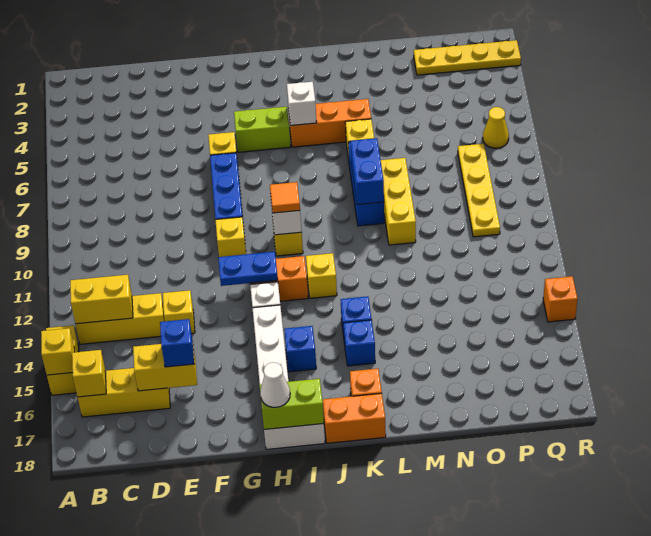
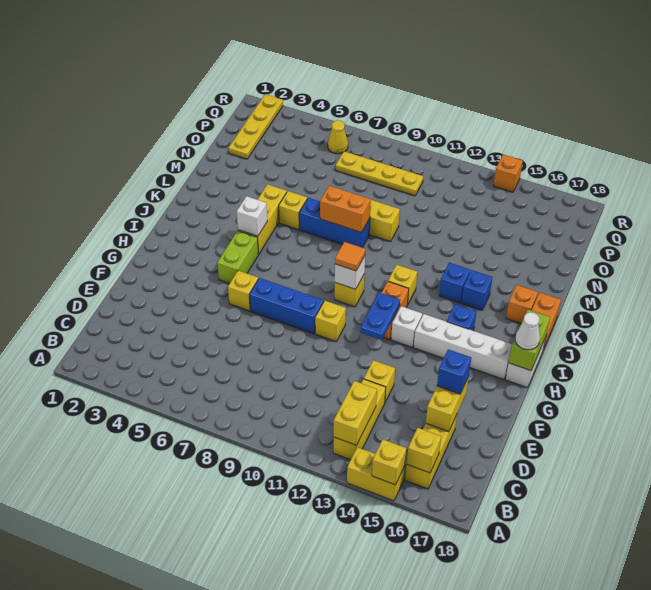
orange brick J5:L5 level 1 -> yellow brick J5:L5 level 1
blue brick L8:L9 level 2 -> orange brick L8:L9 level 2

